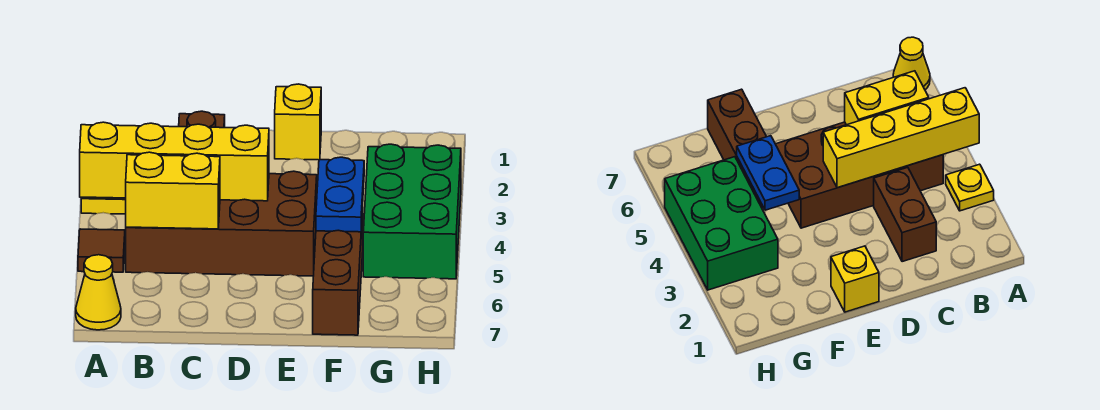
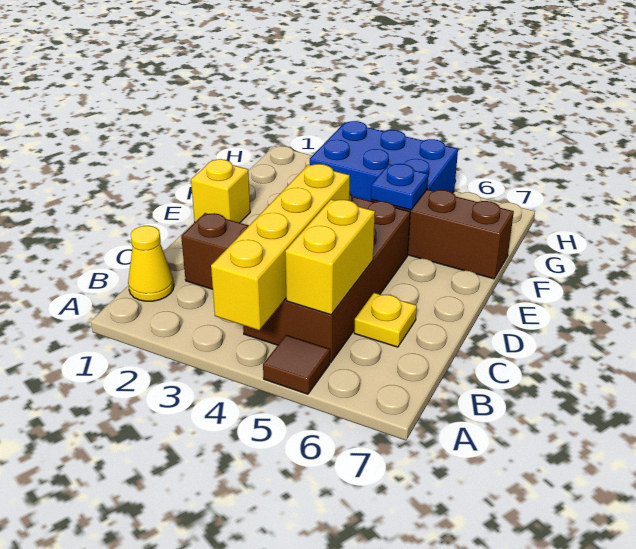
yellow plate A3 level 1 -> yellow plate C6 level 1
yellow cone A7 level 1 -> yellow cone B1 level 1
blue plate F4:F5 level 2 -> blue plate F5 level 2
green brick G3:H5 level 1 -> blue brick G3:H5 level 1

